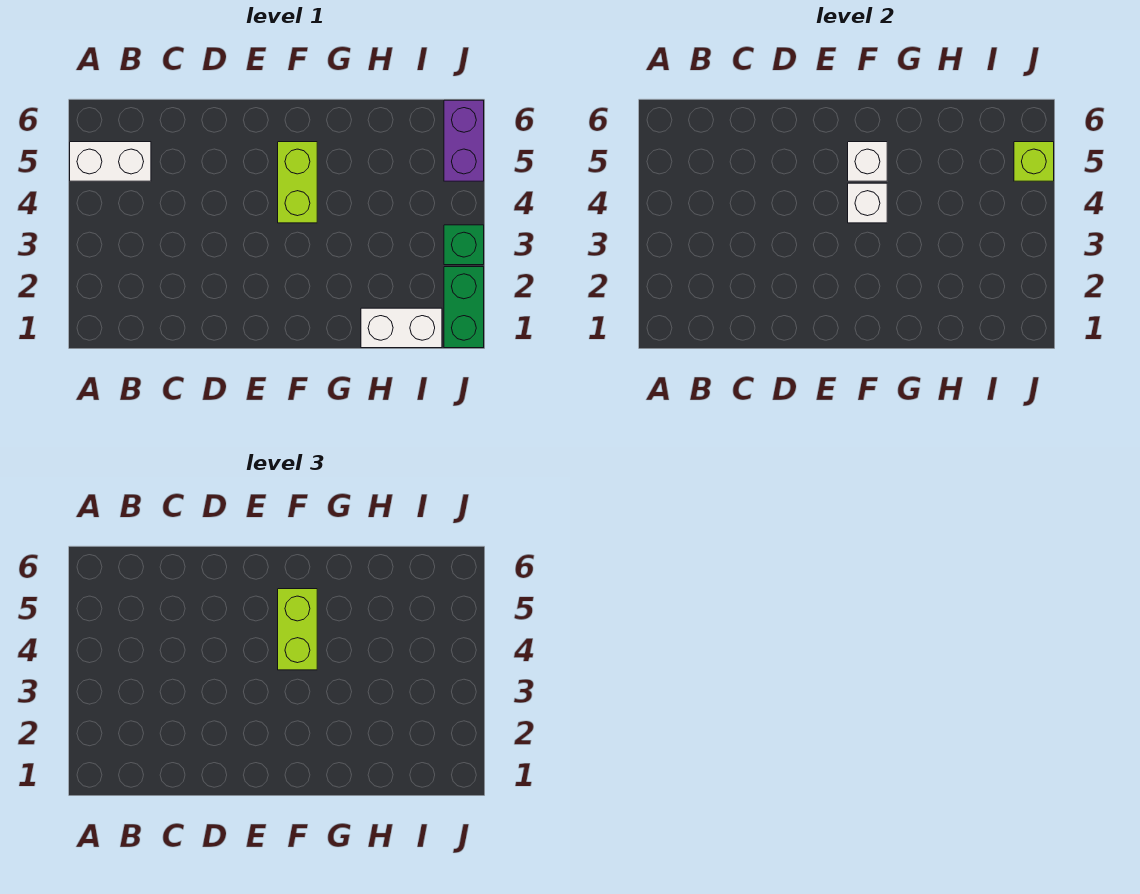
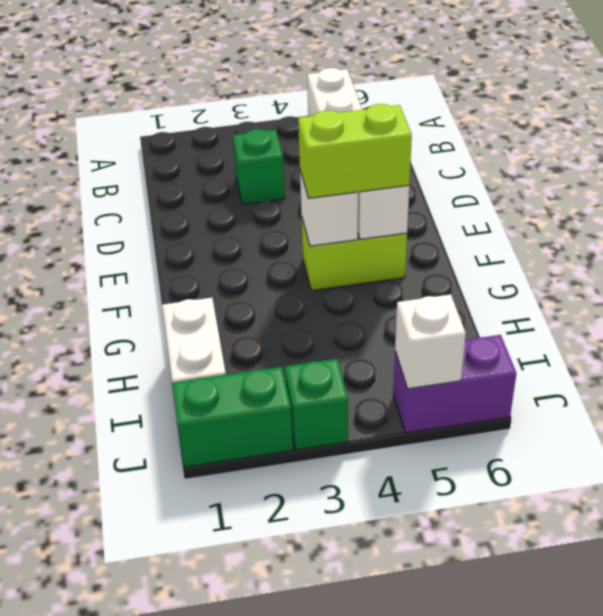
none -> green brick C3 level 1
lime brick J5 level 2 -> white brick J5 level 2

